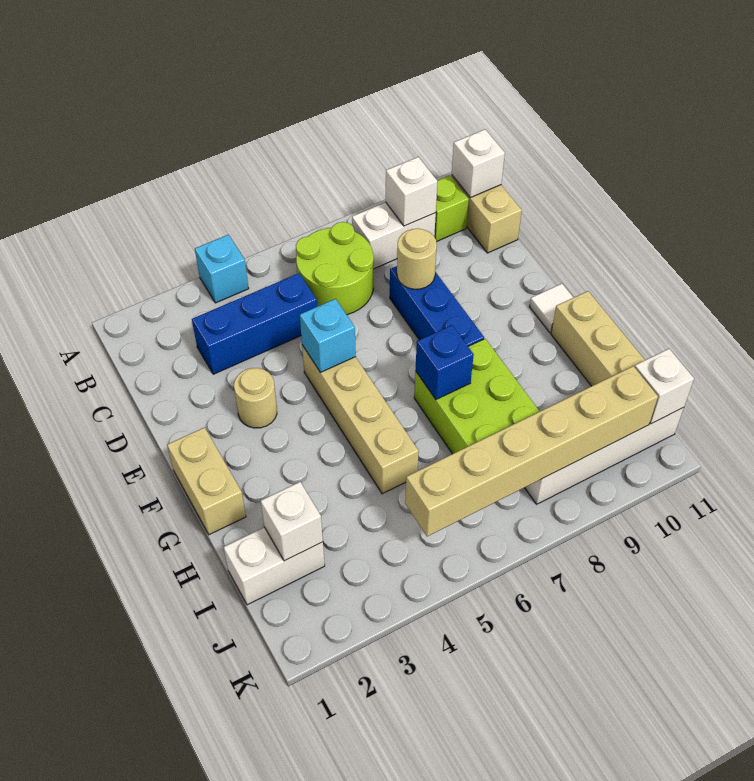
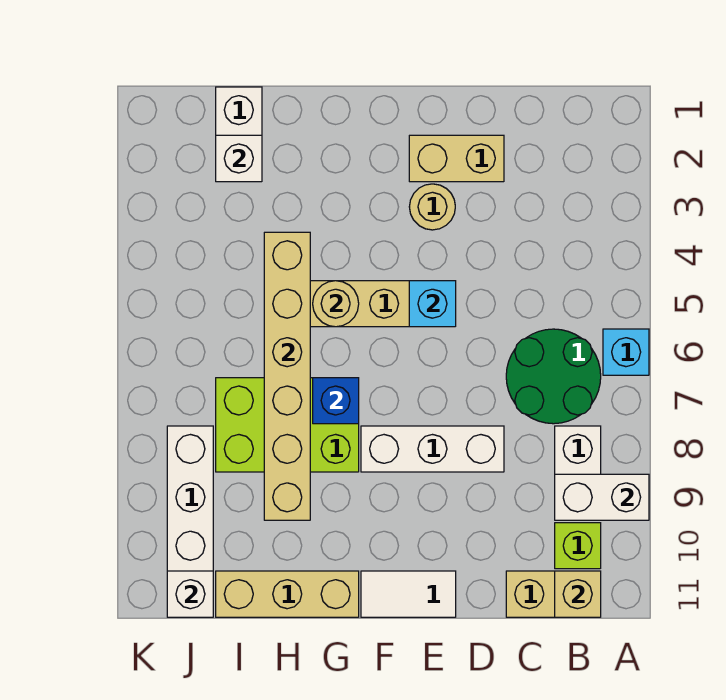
cyan brick A4 level 1 -> cyan brick A6 level 1
lime round brick B6:C7 level 1 -> green round brick B6:C7 level 1
white brick B9 level 2 -> white brick A9:B9 level 2
white brick B11 level 2 -> tan brick B11 level 2
blue brick C3:C5 level 1 -> none
blue brick D8:F8 level 1 -> white brick D8:F8 level 1
tan round brick D8 level 2 -> tan round brick G5 level 2
tan brick F1:G1 level 1 -> tan brick D2:E2 level 1
white tile F11 level 1 -> white tile E11:F11 level 1
tan brick J5:J10 level 2 -> tan brick H4:H9 level 2

